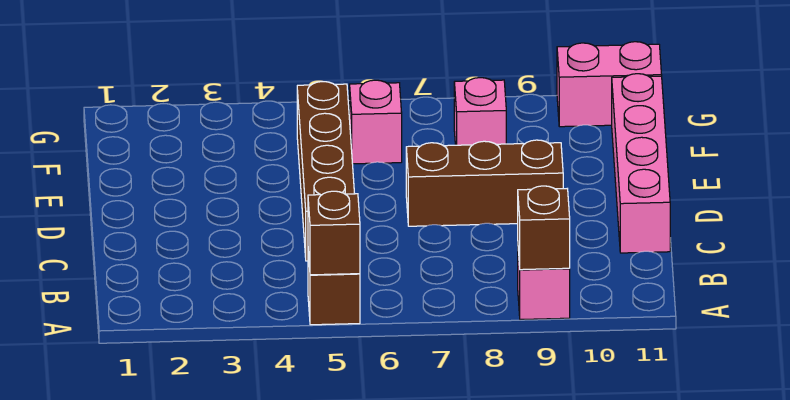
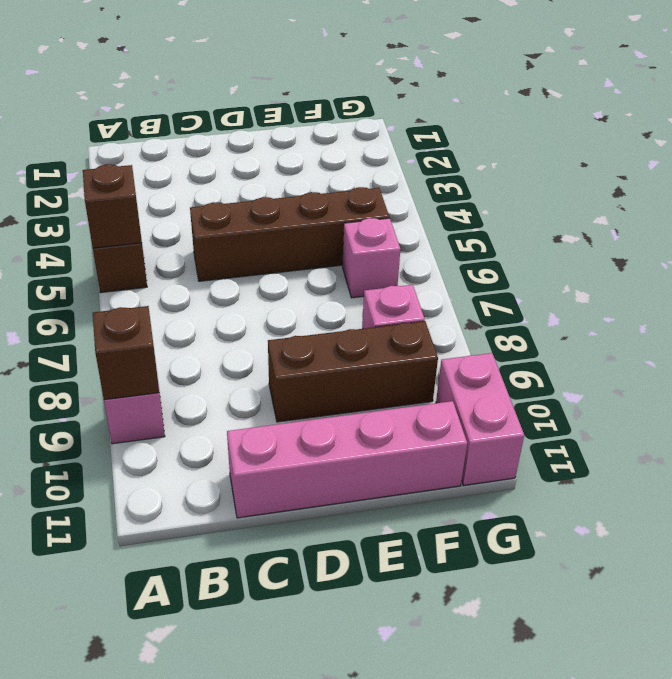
brown brick D7:D9 level 1 -> brown brick D9:F9 level 1

